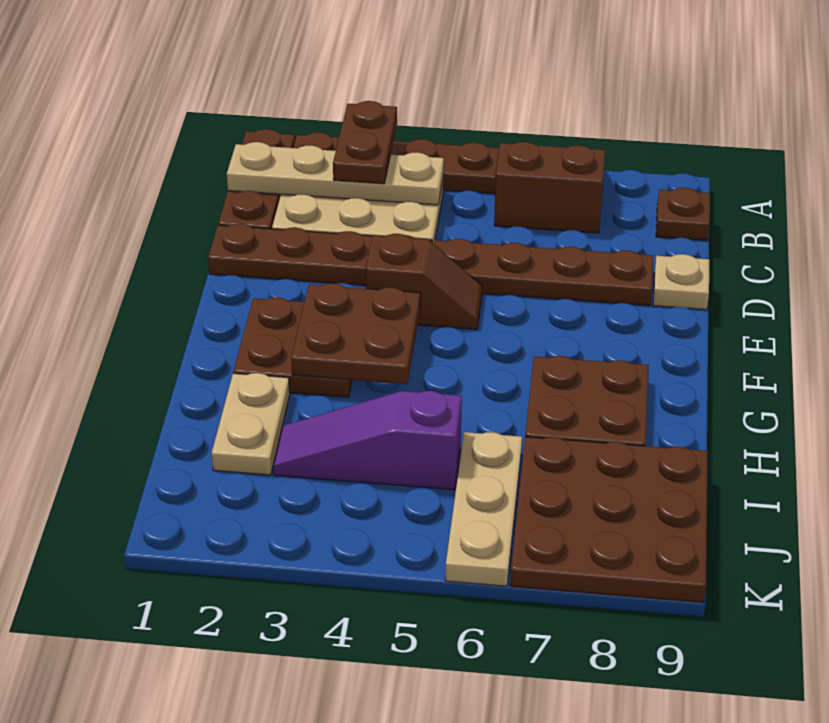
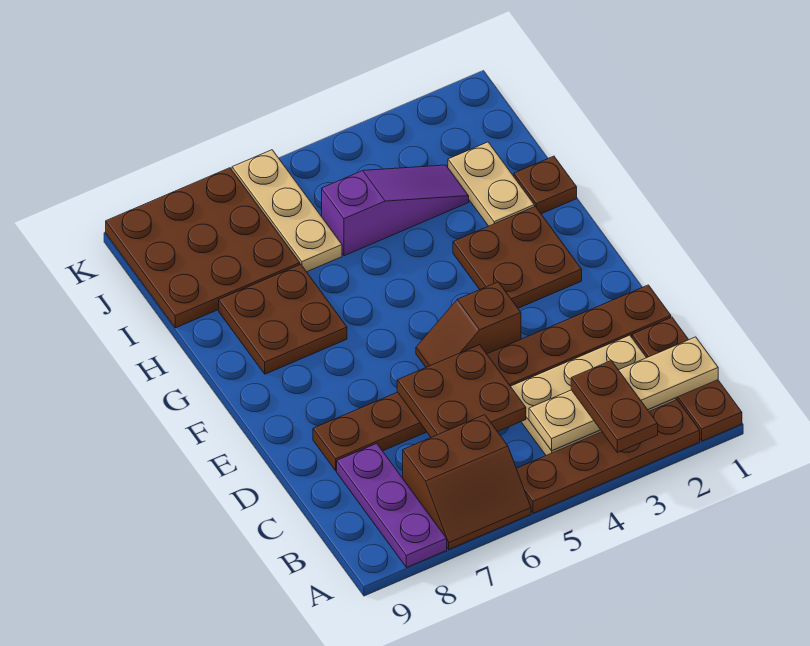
none -> purple plate A8:C8 level 1
brown plate B9 level 1 -> brown plate H1 level 1
tan plate D9 level 1 -> none
brown plate F3:G4 level 2 -> brown plate C5:D6 level 2

